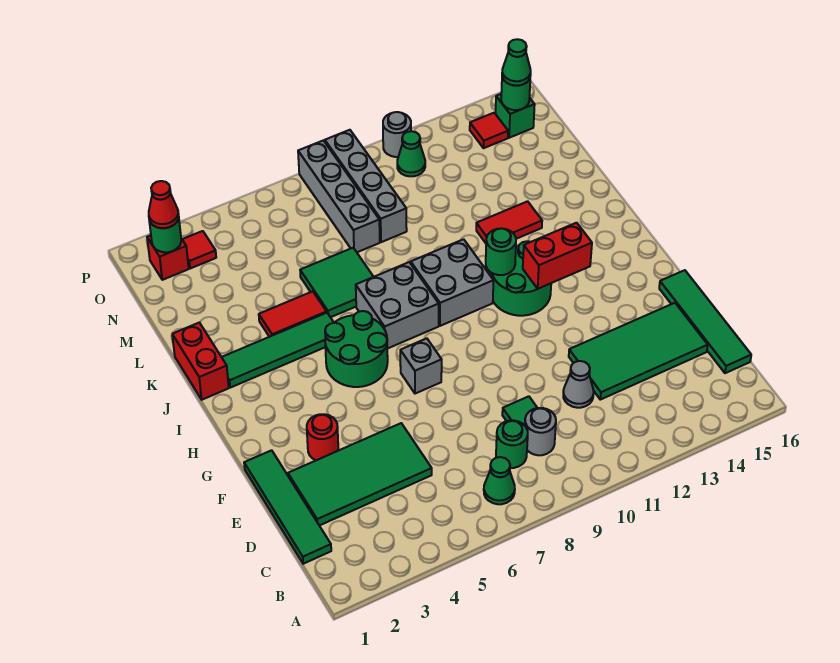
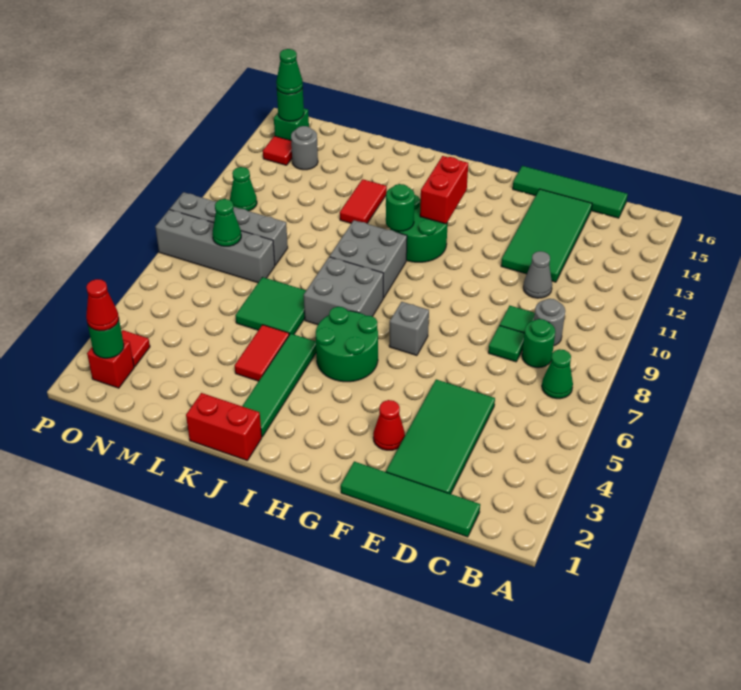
none -> green tile D8 level 1
red round brick F3 level 1 -> red cone F3 level 1
none -> green cone N8 level 2
grey round brick P11 level 1 -> grey round brick N14 level 1

